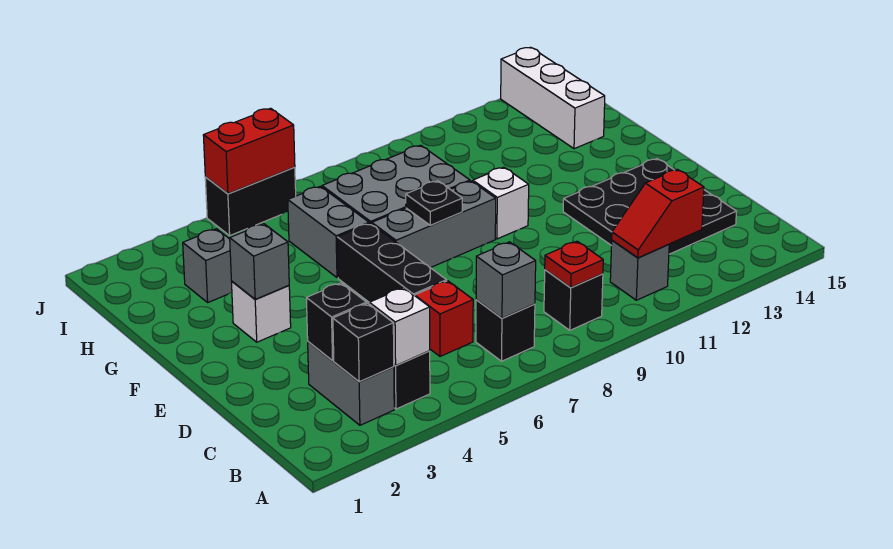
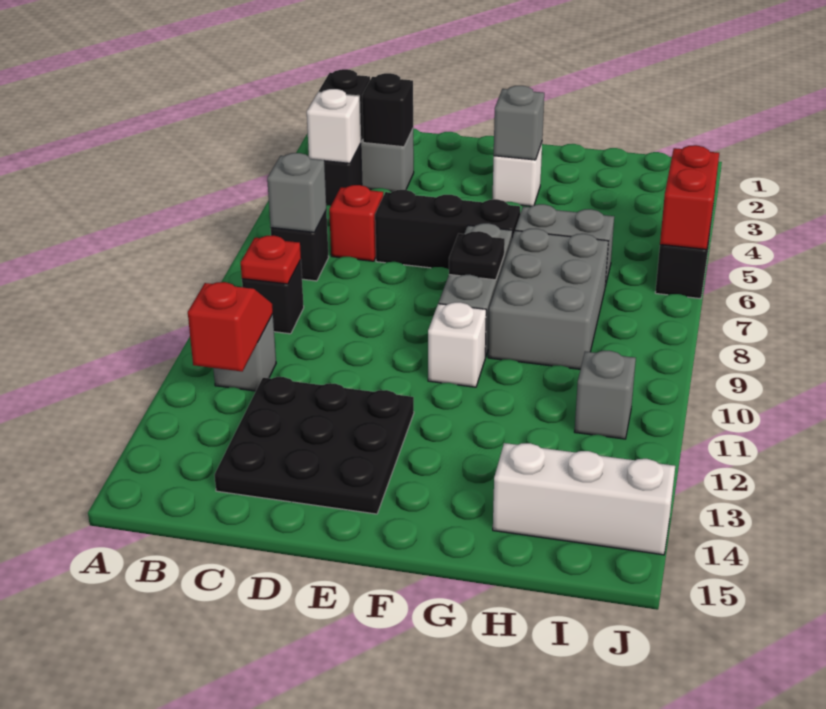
grey brick H3 level 1 -> grey brick I11 level 1

